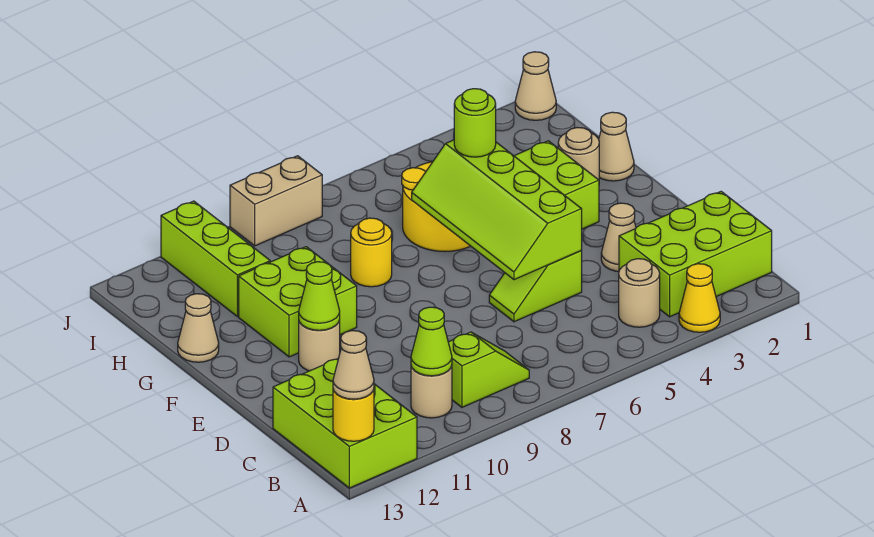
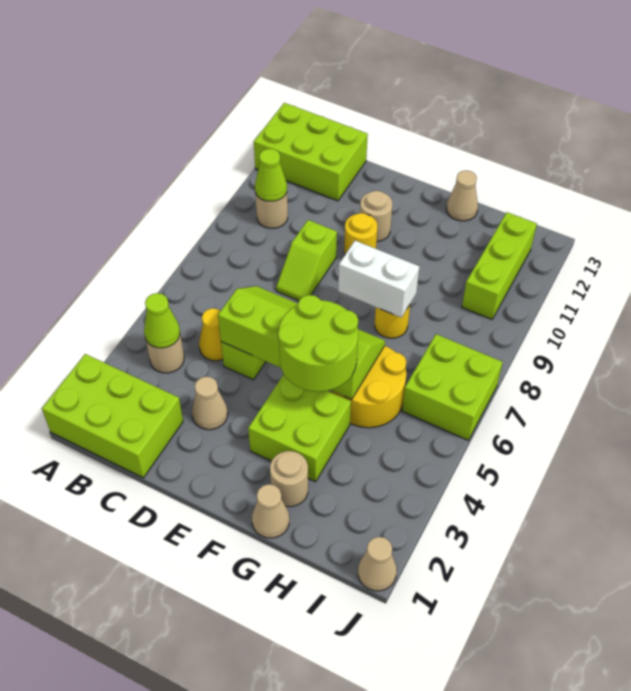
yellow cone A3 level 1 -> yellow cone C5 level 1
yellow round brick A13 level 2 -> yellow round brick E10 level 1
tan cone A13 level 3 -> none
lime brick B1:C3 level 1 -> lime brick A1:C2 level 1
lime slope B8:B9 level 1 top 9 -> lime slope D8:D9 level 1 top 9
lime cone E11 level 2 -> lime cone B4 level 2
none -> white brick F8:G8 level 2
lime brick F10:G11 level 1 -> lime brick I6:J7 level 1
lime round brick G5 level 3 -> lime round brick F4:G5 level 3
lime brick H11:J11 level 1 -> lime brick I10:I12 level 1
tan brick J8:J9 level 1 -> none

